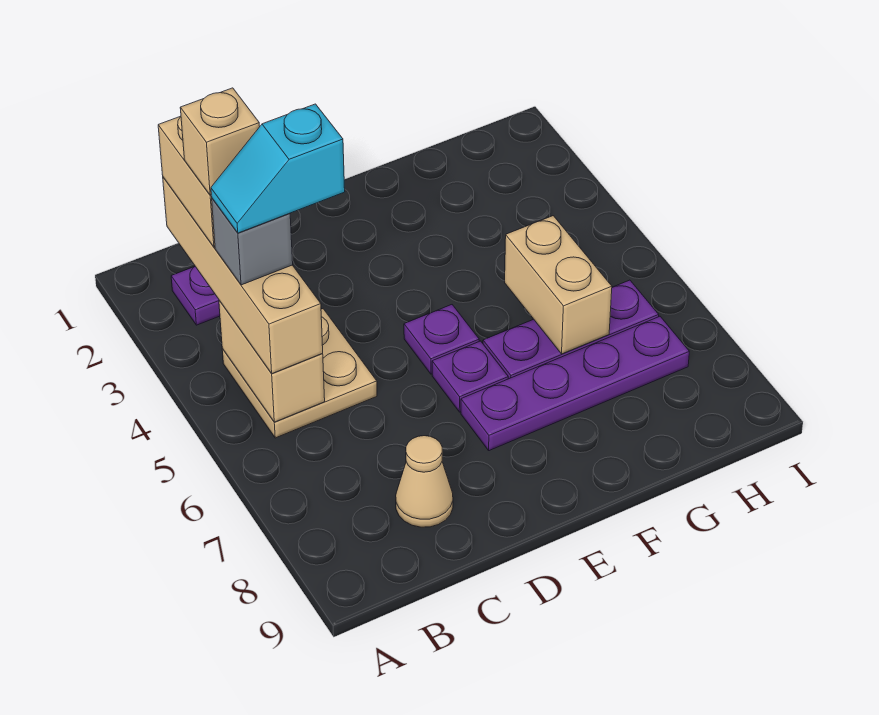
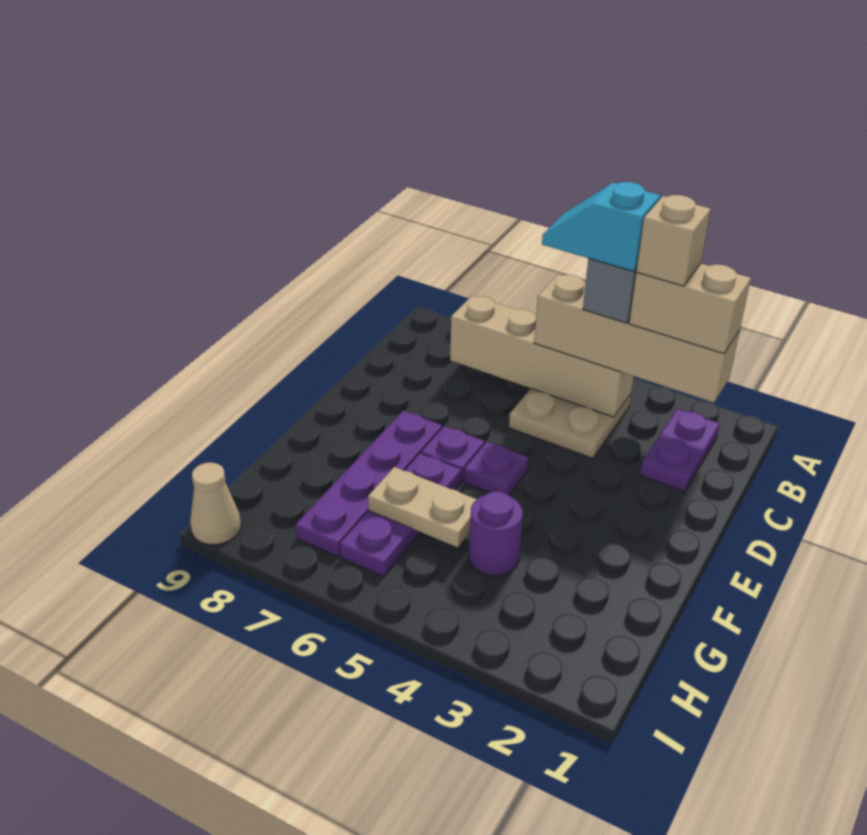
tan brick B4:B5 level 2 -> tan brick B4:B7 level 2
cyan slope B4:C4 level 5 top C -> cyan slope B4:B5 level 5 top 4
tan cone C8 level 1 -> tan cone I9 level 1
none -> purple round brick G4 level 1
tan brick G5:G6 level 2 -> tan plate G5:G6 level 2

